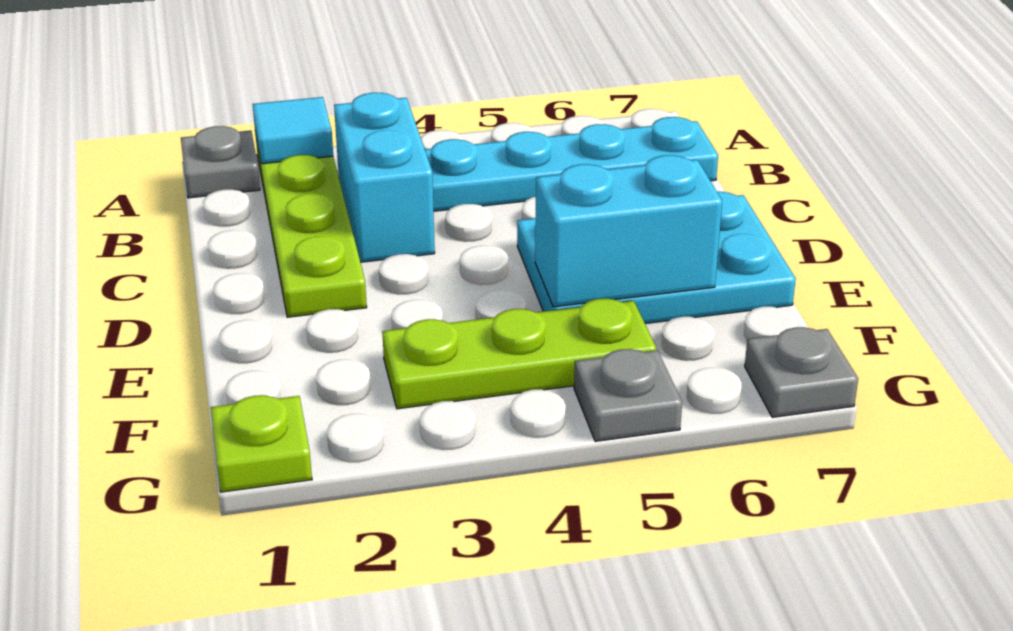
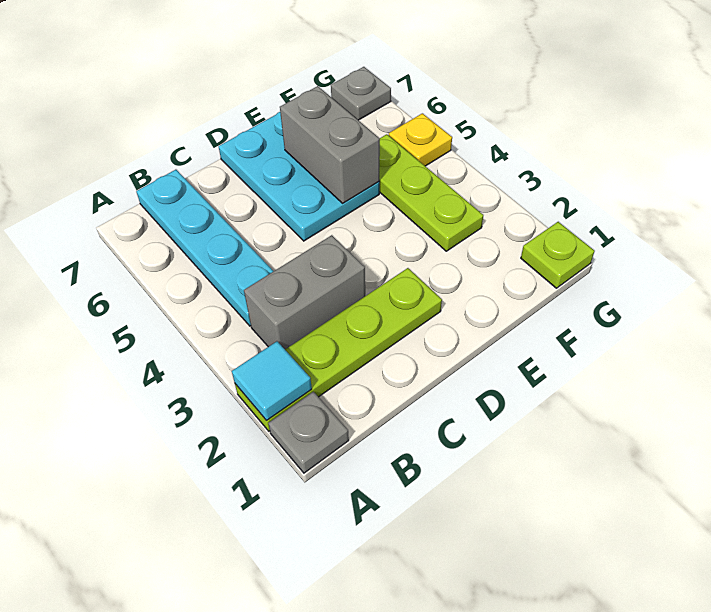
cyan brick B3:C3 level 1 -> grey brick B3:C3 level 1
cyan brick E5:E6 level 2 -> grey brick E5:E6 level 2
grey plate G5 level 1 -> yellow plate G5 level 1

